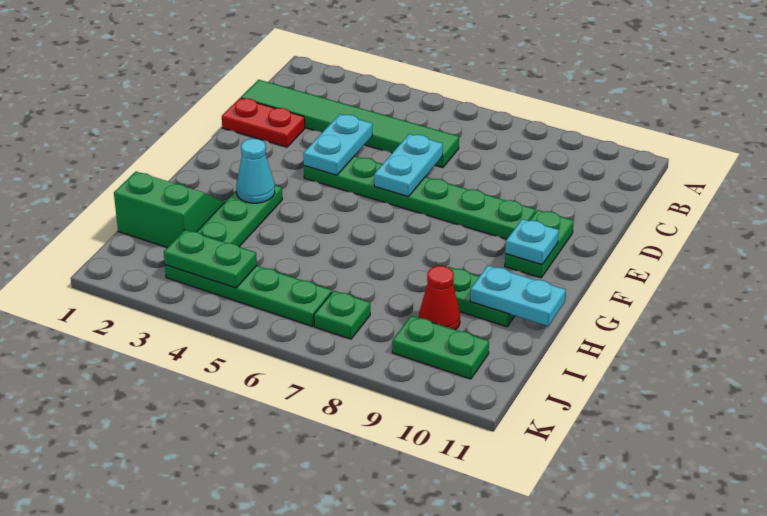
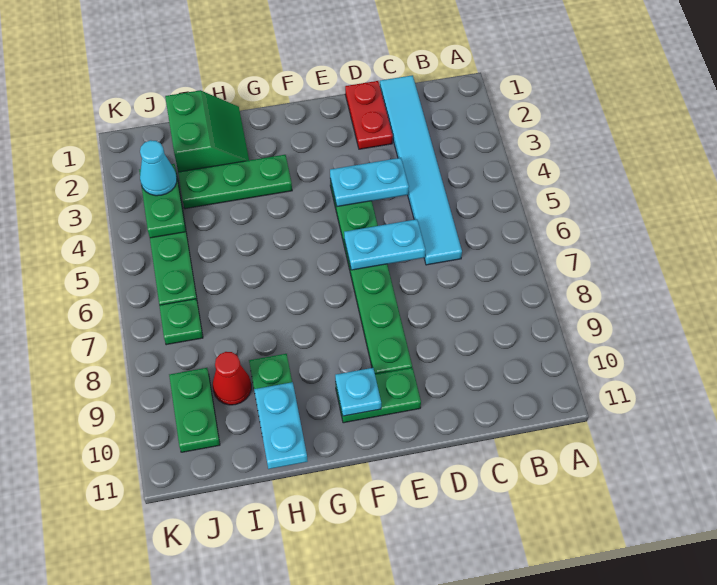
green tile C1:C6 level 1 -> cyan tile C1:C6 level 1
cyan cone G3 level 2 -> cyan cone J3 level 3

